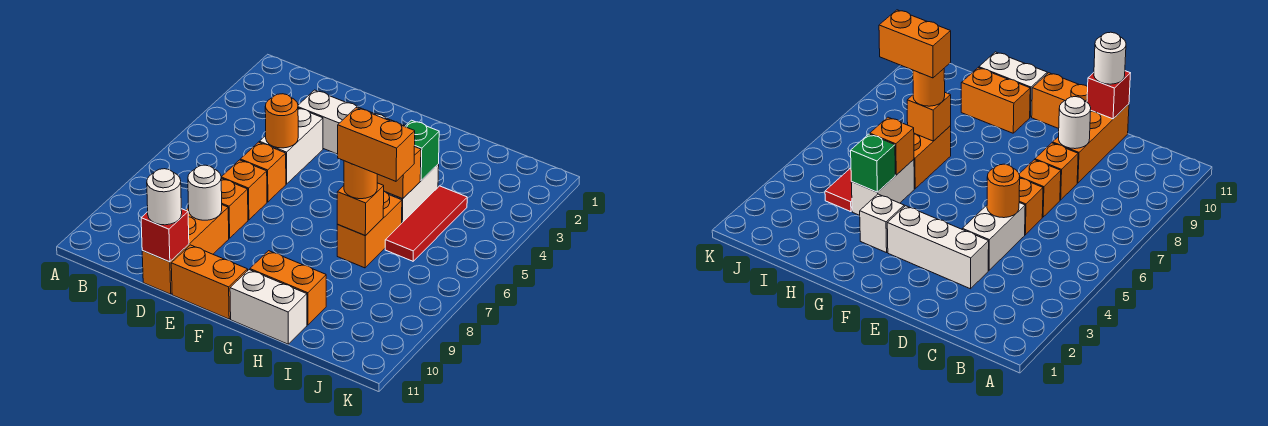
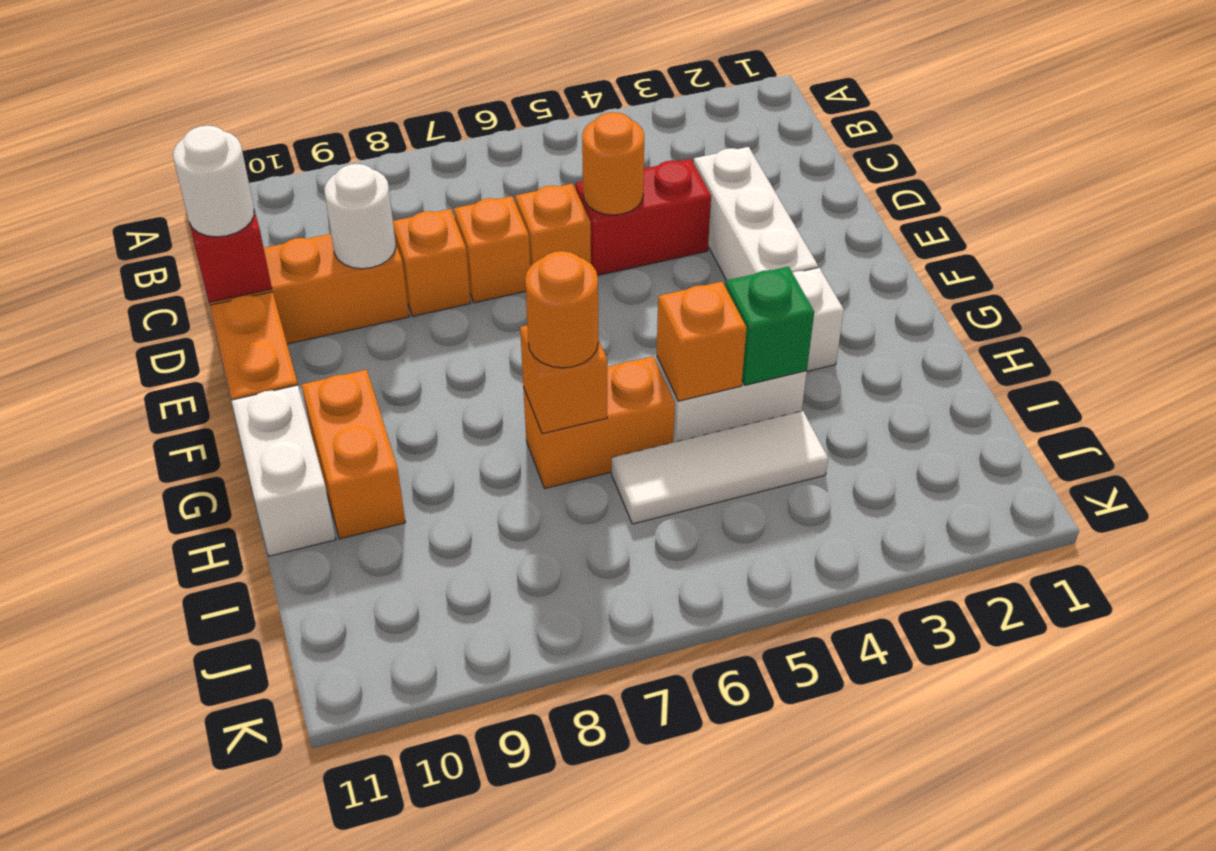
white brick D4:D5 level 1 -> red brick D4:D5 level 1
orange brick H7:I7 level 4 -> none
red tile I4:I6 level 1 -> white tile I4:I6 level 1

